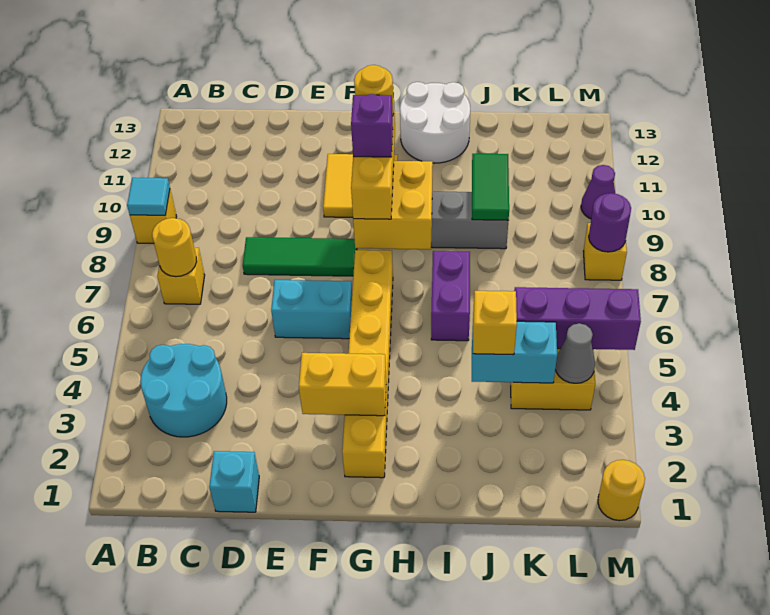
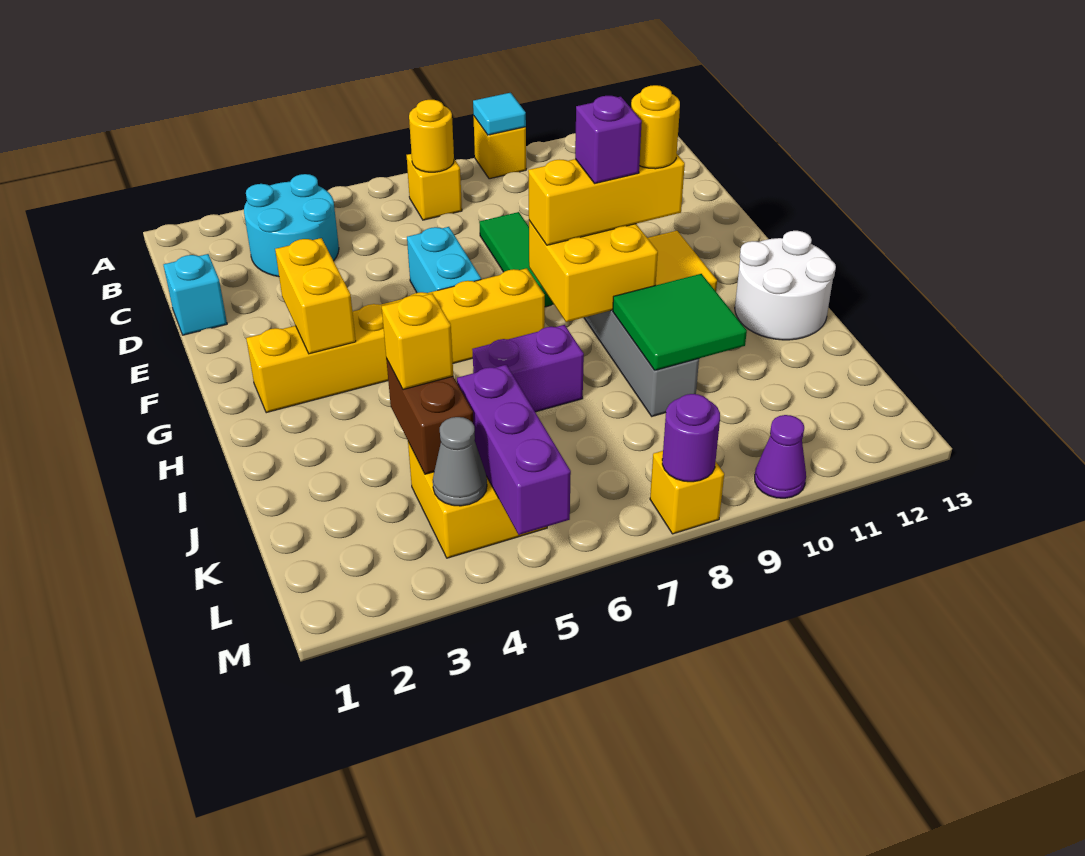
cyan brick J4:K4 level 2 -> brown brick J4:K4 level 2
green tile J9:J10 level 2 -> green tile I9:J10 level 2
yellow round brick M1 level 1 -> none

